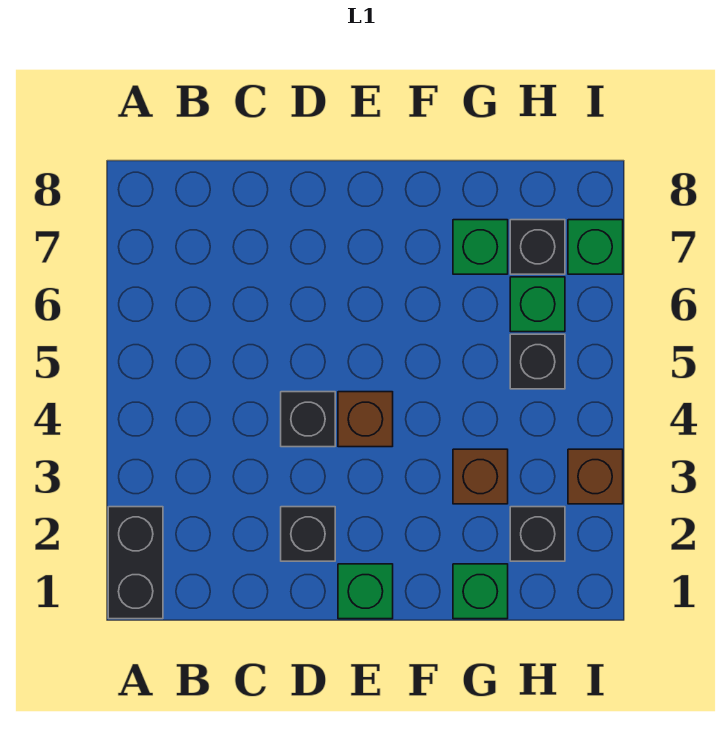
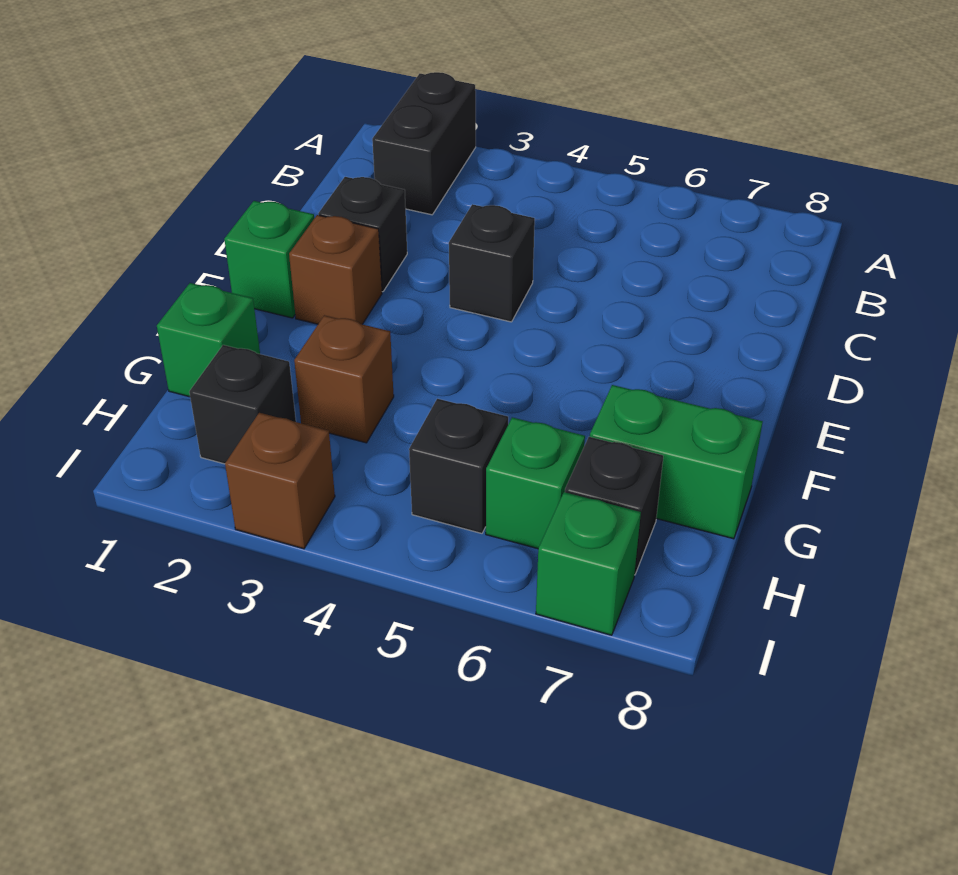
black brick A1:A2 level 1 -> black brick A2:B2 level 1
brown brick E4 level 1 -> brown brick E2 level 1
green brick G7 level 1 -> green brick G7:G8 level 1

